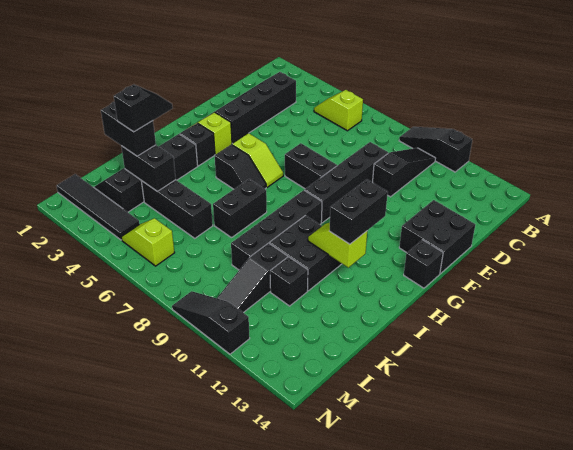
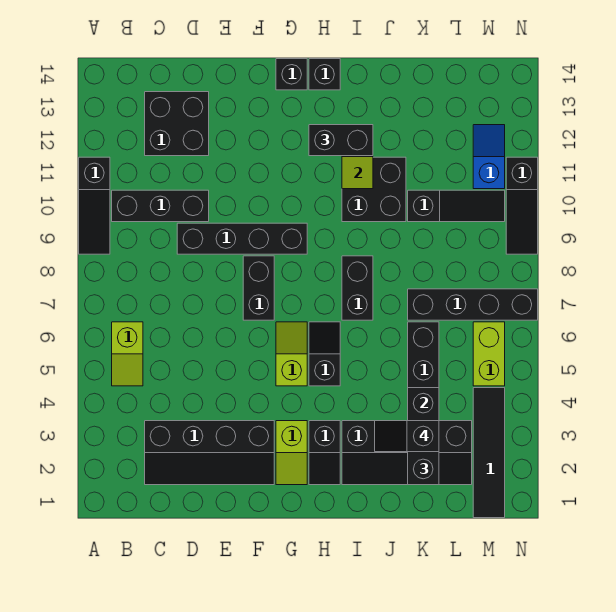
black slope B10:D10 level 1 top D -> black brick B10:D10 level 1
black brick E13:F14 level 1 -> black brick C12:D13 level 1
black brick H9:K9 level 1 -> black brick K7:N7 level 1
black brick I7:J7 level 1 -> black brick I7:I8 level 1
black brick K11 level 1 -> black brick H14 level 1
lime slope M5:M6 level 1 top 6 -> lime brick M5:M6 level 1
none -> blue slope M11:M12 level 1 top 11

